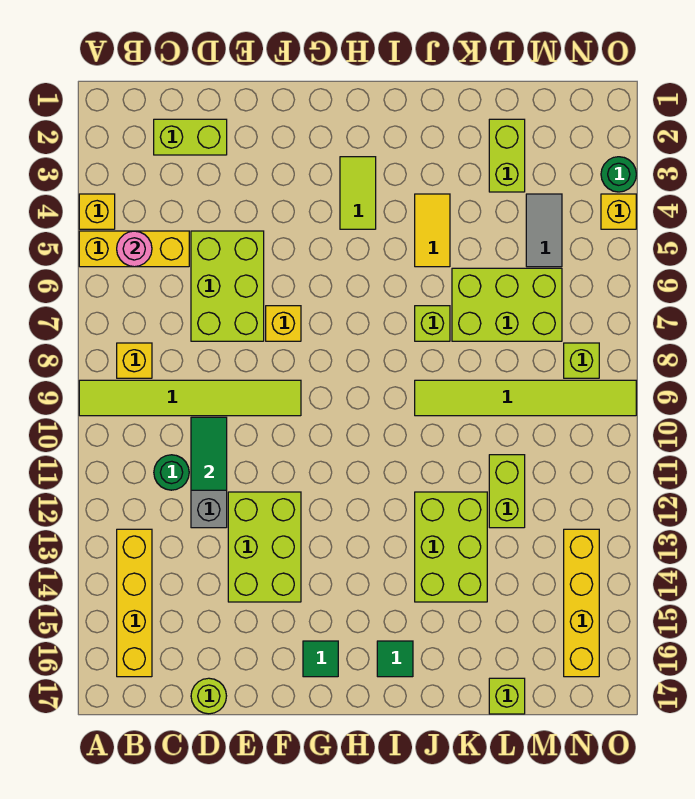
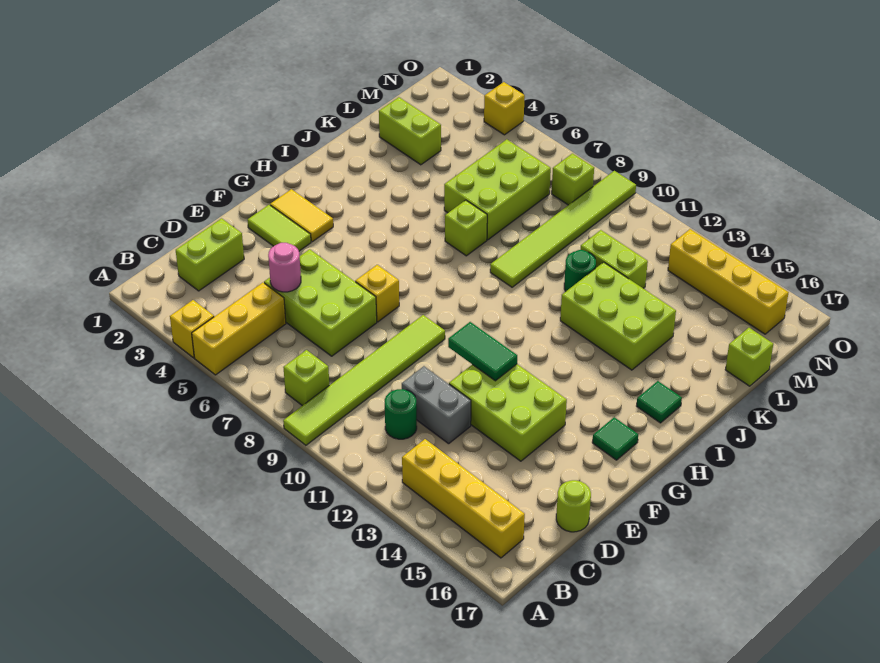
pink round brick B5 level 2 -> pink round brick D5 level 2
yellow brick B8 level 1 -> lime brick B8 level 1
green tile D10:D11 level 2 -> green tile F11:F12 level 2
lime tile H3:H4 level 1 -> lime tile F2:F3 level 1
yellow tile J4:J5 level 1 -> yellow tile G2:G3 level 1
grey tile M4:M5 level 1 -> none
green round brick O3 level 1 -> green round brick K11 level 1

